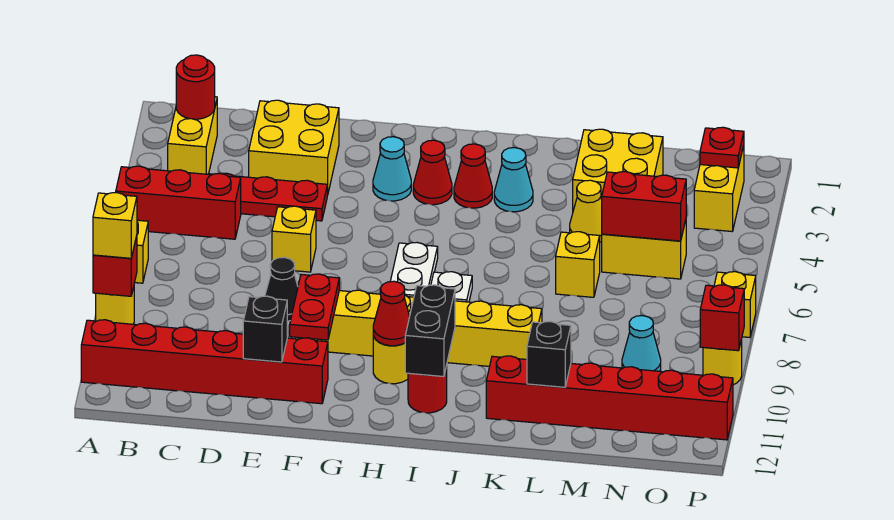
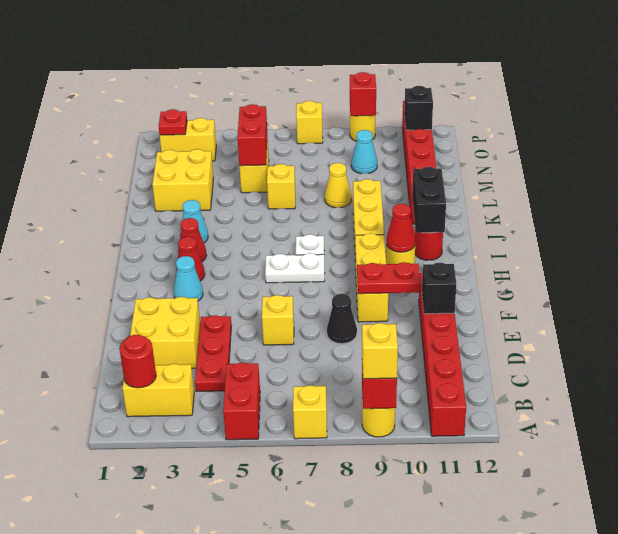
red brick A5:C5 level 1 -> red brick A5:B5 level 1
black brick I10:I11 level 2 -> black brick I11:J11 level 2
yellow cone L4 level 1 -> yellow cone L8 level 1
black brick L11 level 2 -> black brick O11 level 2

